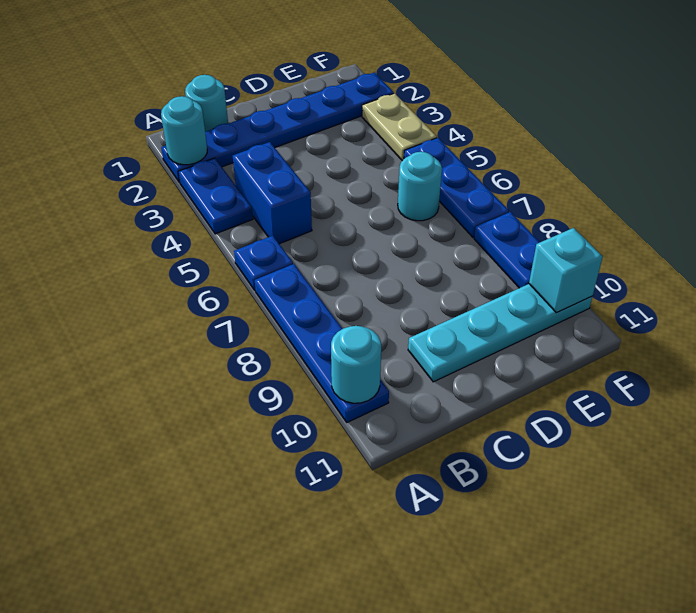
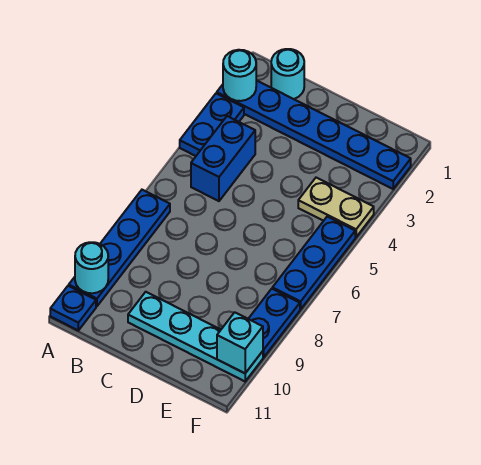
blue plate A6 level 1 -> blue plate A11 level 1
cyan round brick E6 level 1 -> none
tan plate F3:F4 level 1 -> tan plate E4:F4 level 1

